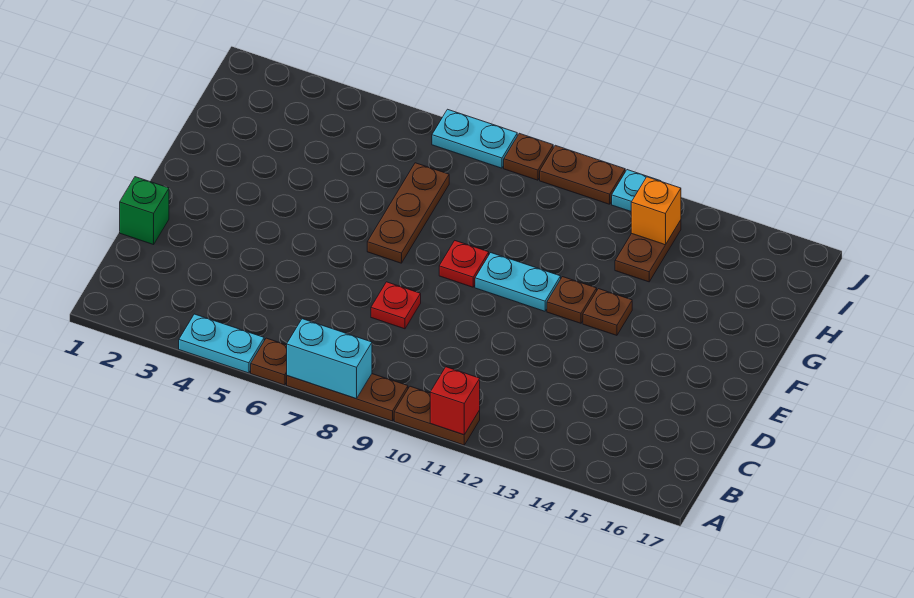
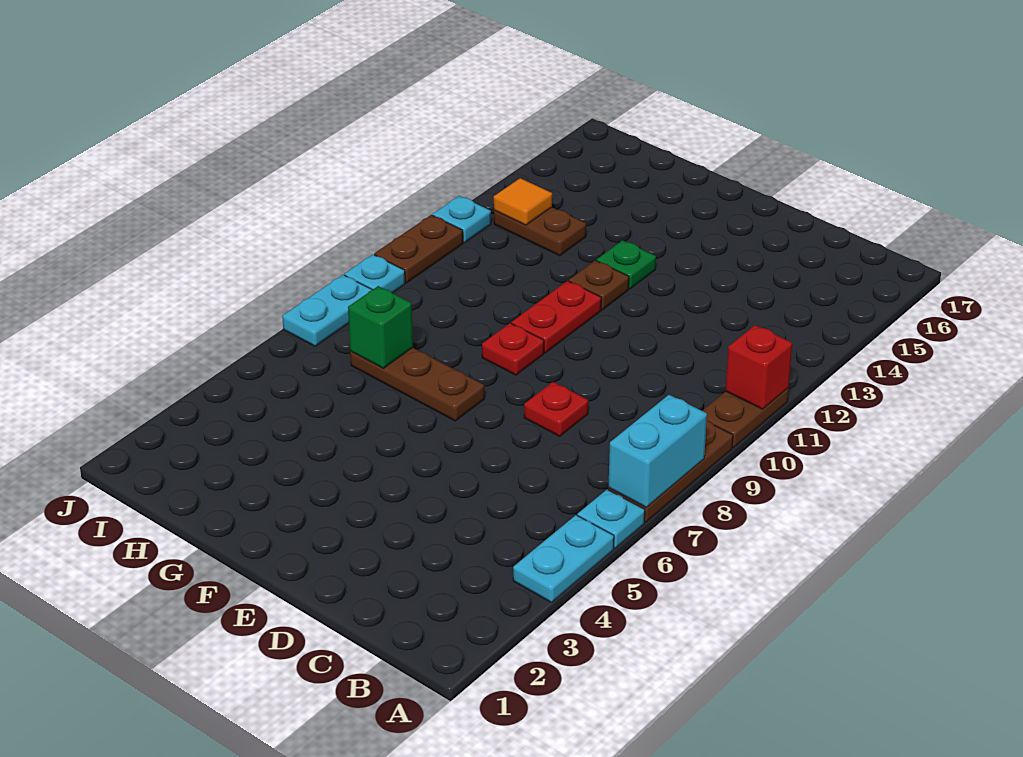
brown plate A6 level 1 -> cyan plate A6 level 1
green brick D1 level 1 -> green brick H7 level 2
cyan plate F10:F11 level 1 -> red plate F10:F11 level 1
brown plate F13 level 1 -> green plate F13 level 1
orange brick I13 level 2 -> orange tile I13 level 2
brown plate J9 level 1 -> cyan plate J9 level 1

